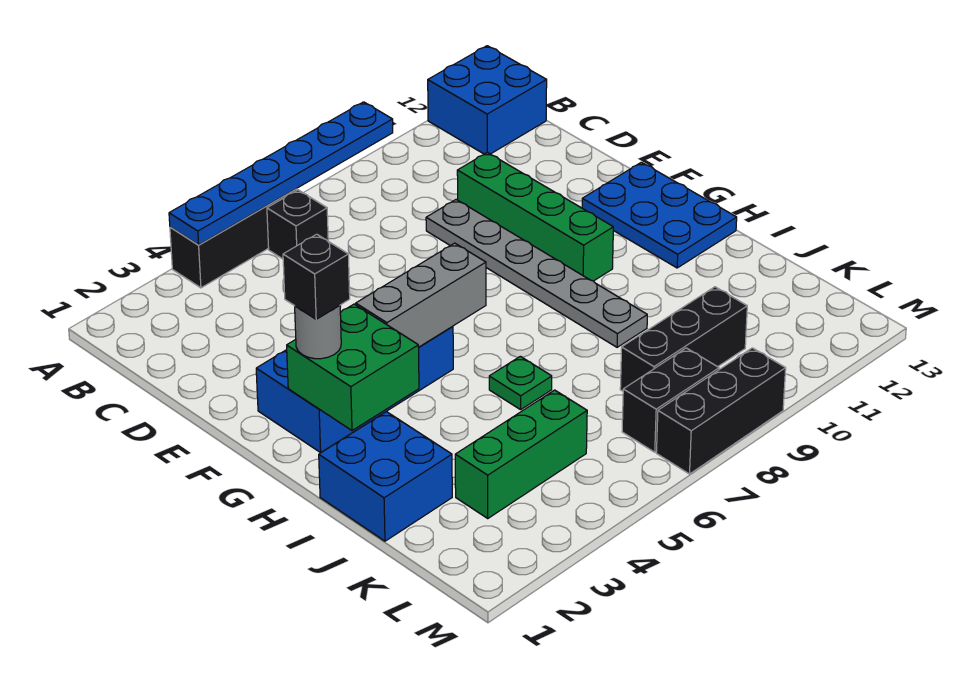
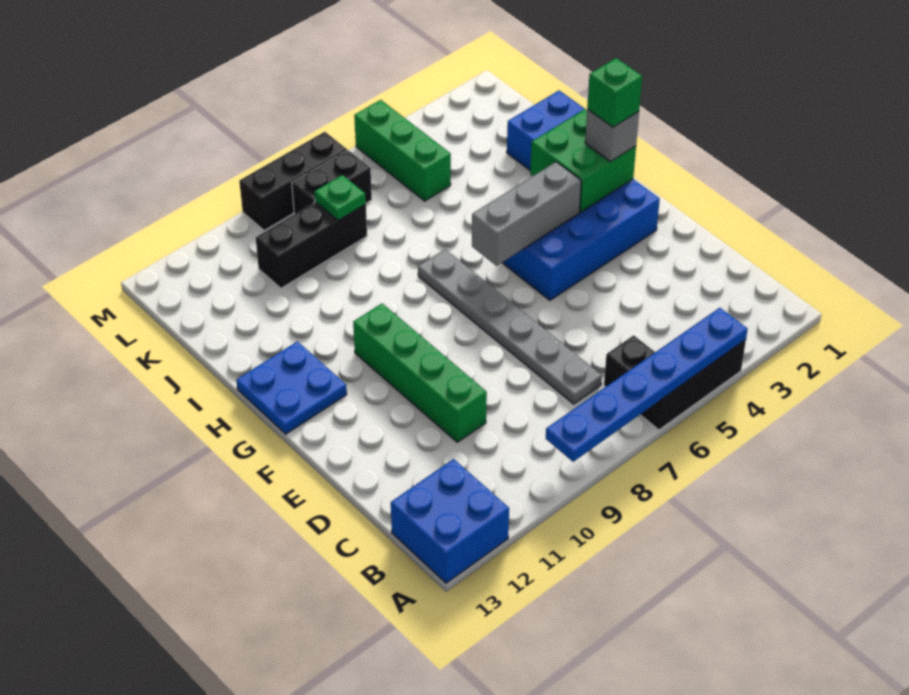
grey plate D9:I9 level 1 -> grey plate C7:H7 level 1
blue plate F12:H13 level 1 -> blue plate G12:H13 level 1
grey round brick G2 level 3 -> grey brick G2 level 3
black brick G2 level 4 -> green brick G2 level 4
green plate I6 level 1 -> green plate K8 level 2
green brick K3:K5 level 1 -> green brick K5:M5 level 1

